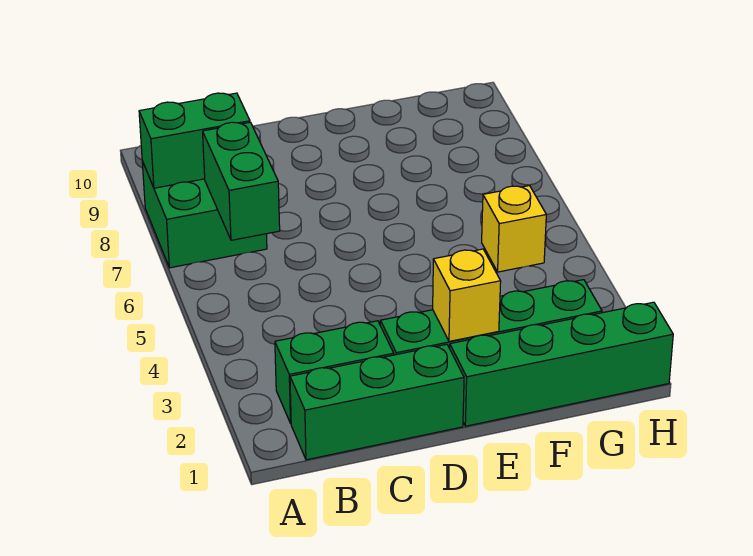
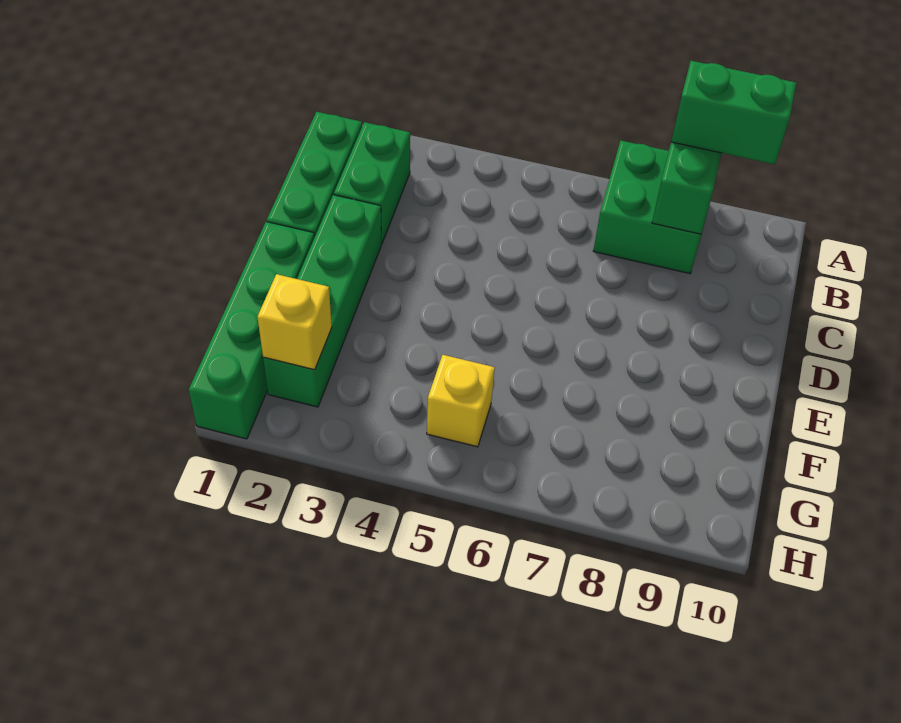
green brick B6:B7 level 2 -> green brick A8:A9 level 3
yellow brick E2 level 2 -> yellow brick G2 level 2

